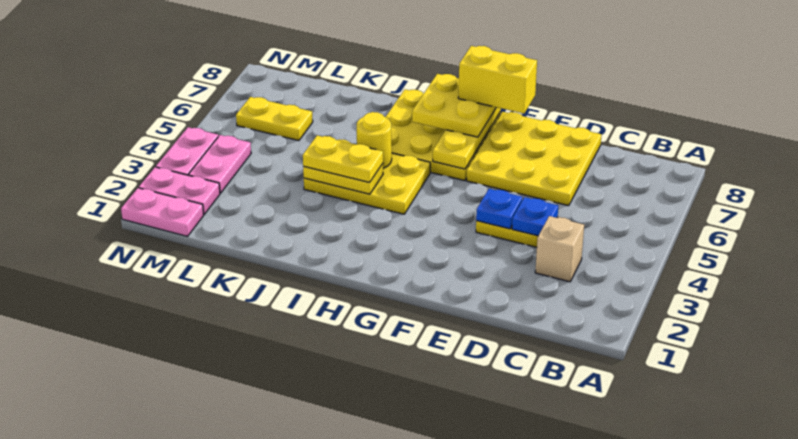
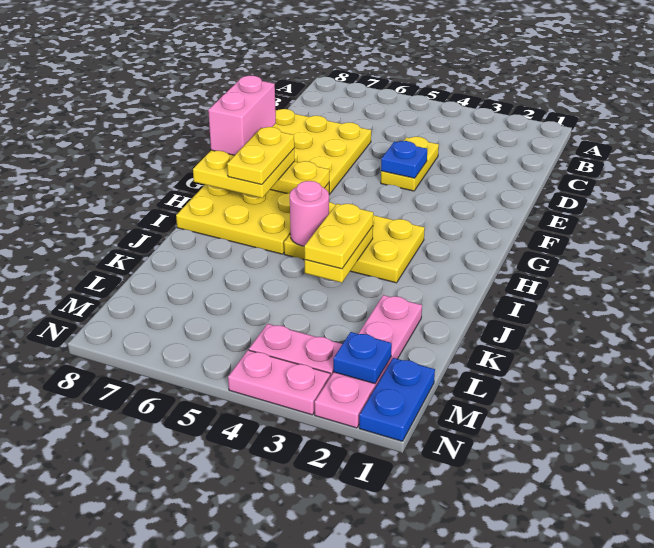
tan brick C3 level 1 -> none
blue plate D4 level 2 -> blue plate M2 level 2
yellow brick F8:G8 level 4 -> pink brick F8:G8 level 4
yellow plate H4:J5 level 1 -> yellow plate H3:I5 level 1
yellow round brick I5 level 2 -> pink round brick I5 level 2
yellow plate L6:M6 level 1 -> yellow plate G7:H7 level 4
pink plate M1:N1 level 1 -> blue plate M1:N1 level 1
pink plate M2:N2 level 1 -> pink plate K2:N2 level 1

